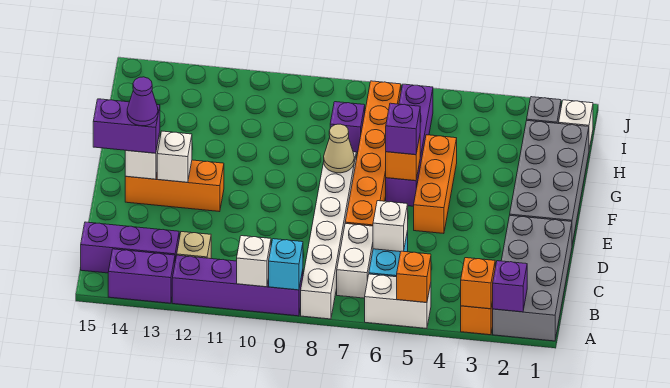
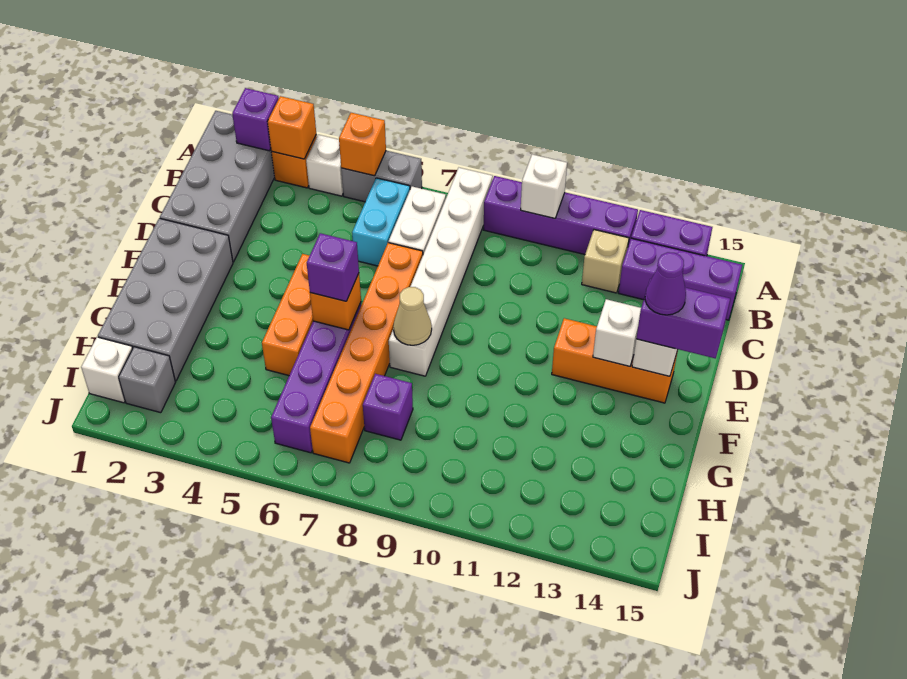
white brick A5:A6 level 1 -> grey brick A5:A6 level 1
cyan brick A9 level 2 -> none
white brick C6 level 2 -> white brick A4 level 1

